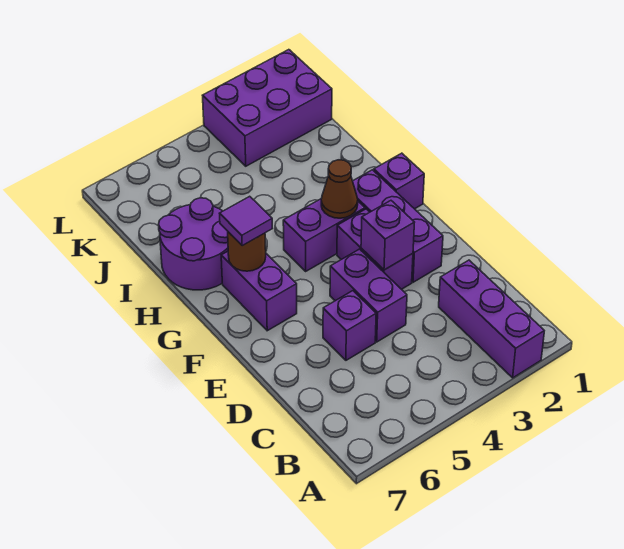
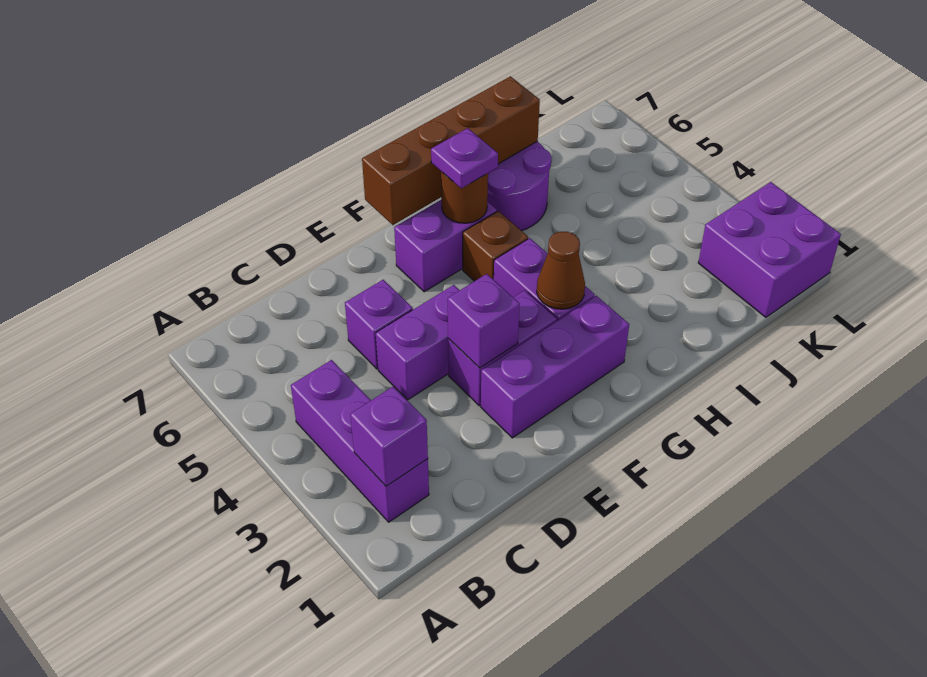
purple brick A2:C2 level 1 -> purple brick B2:B4 level 1
none -> brown brick F7:I7 level 2
purple brick G1 level 1 -> purple brick B2 level 2
none -> brown brick G5 level 1
purple tile G6 level 3 -> purple plate G6 level 3
purple brick K1:L3 level 1 -> purple brick K1:L2 level 1

